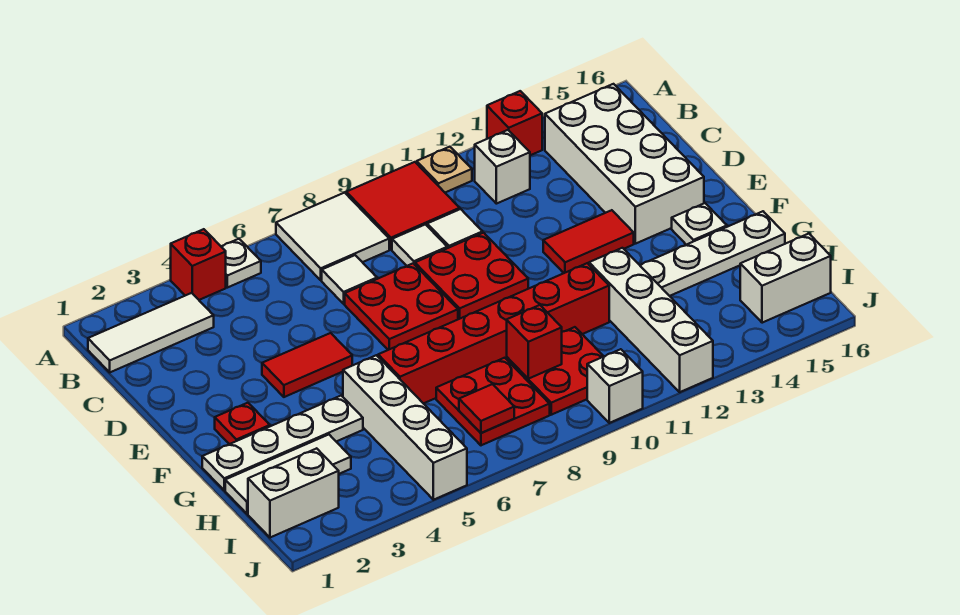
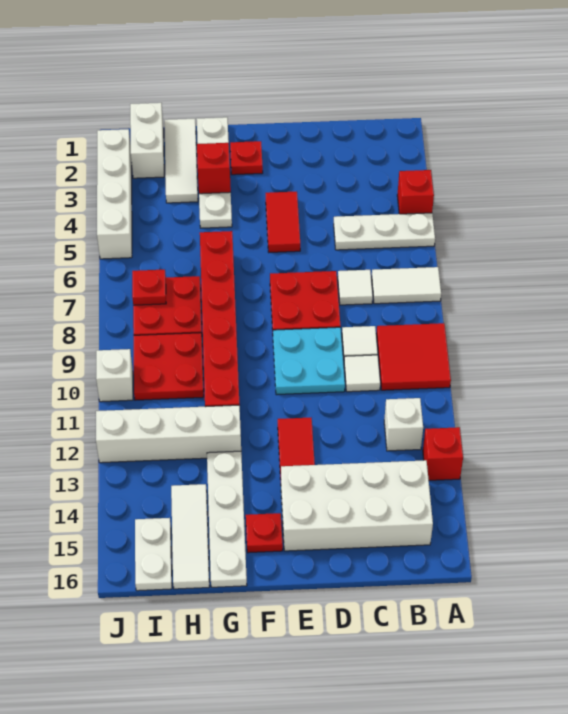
white plate A5 level 1 -> white plate A5:C5 level 1
white tile A7:B8 level 1 -> white tile A7:B7 level 1
tan plate A11 level 1 -> none
white tile B1:B3 level 1 -> white tile H14:H16 level 1
red plate D9:E10 level 1 -> cyan plate D9:E10 level 1
white plate F15 level 1 -> red plate F15 level 1
white brick G5:J5 level 1 -> white brick J2:J5 level 1
red brick H9 level 2 -> red brick G3 level 2
red tile I7 level 2 -> red plate I7 level 2
white brick I15:I16 level 1 -> white plate I15:I16 level 1

